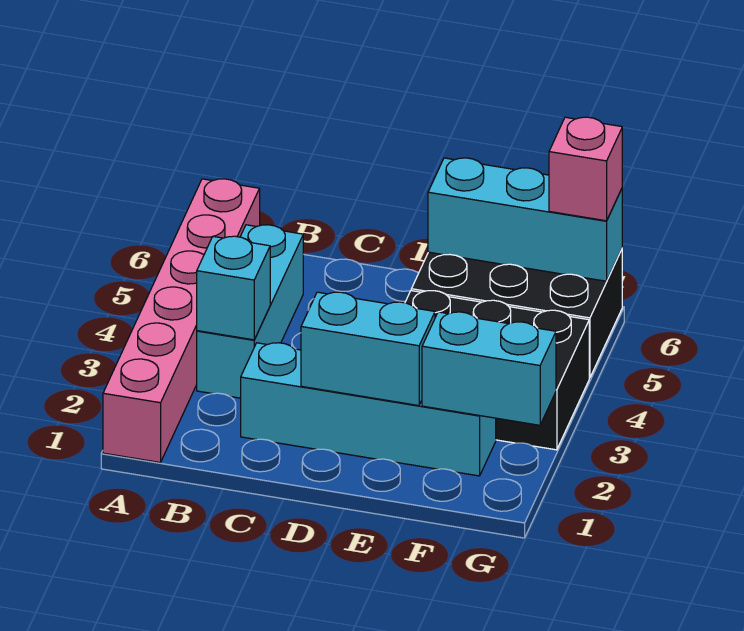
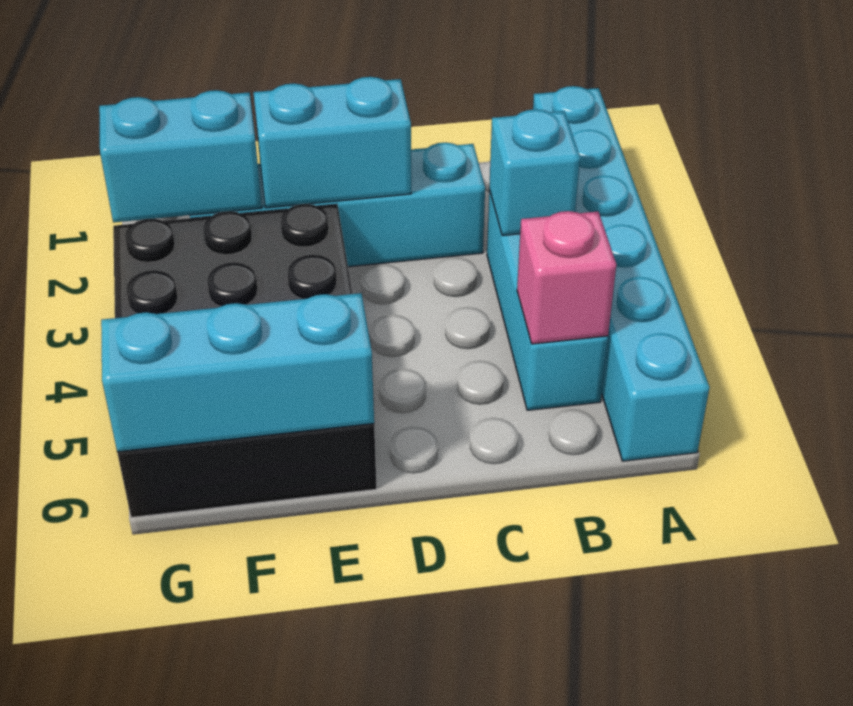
pink brick A1:A6 level 1 -> cyan brick A1:A6 level 1
pink brick G6 level 3 -> pink brick B5 level 2

